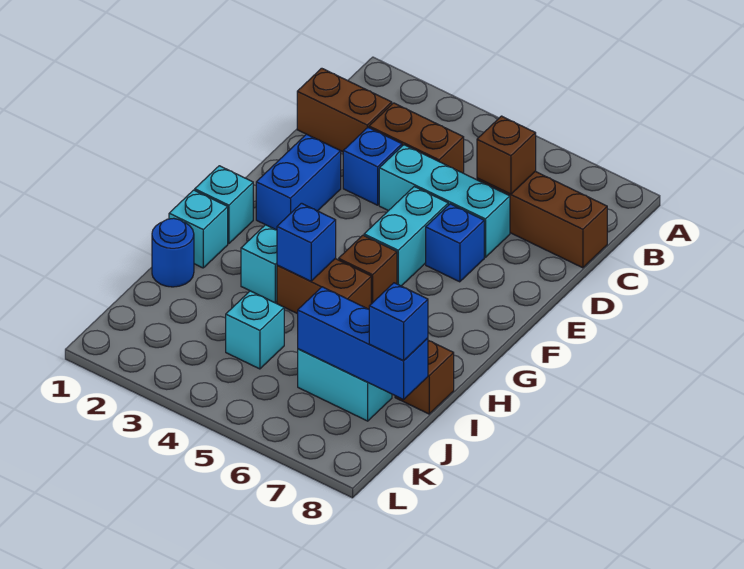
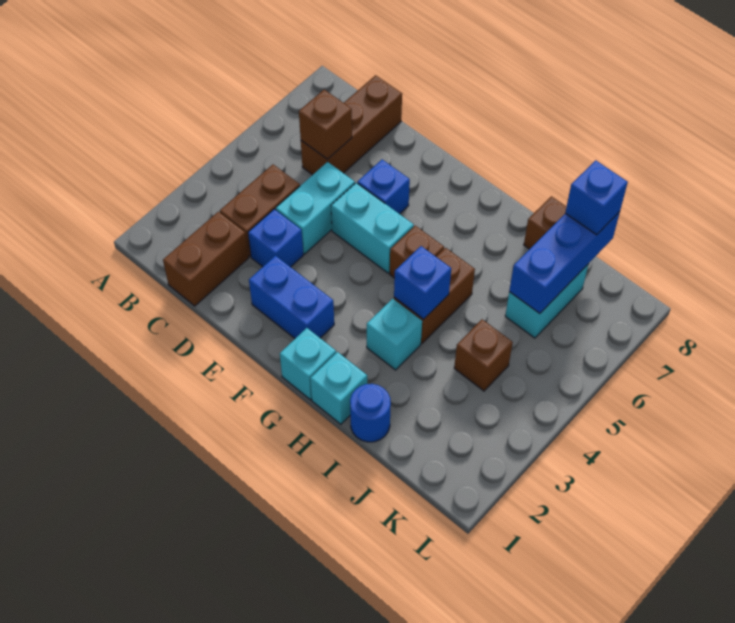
cyan brick D4:D6 level 1 -> cyan brick D4:D5 level 1
cyan brick J4 level 1 -> brown brick J4 level 1

